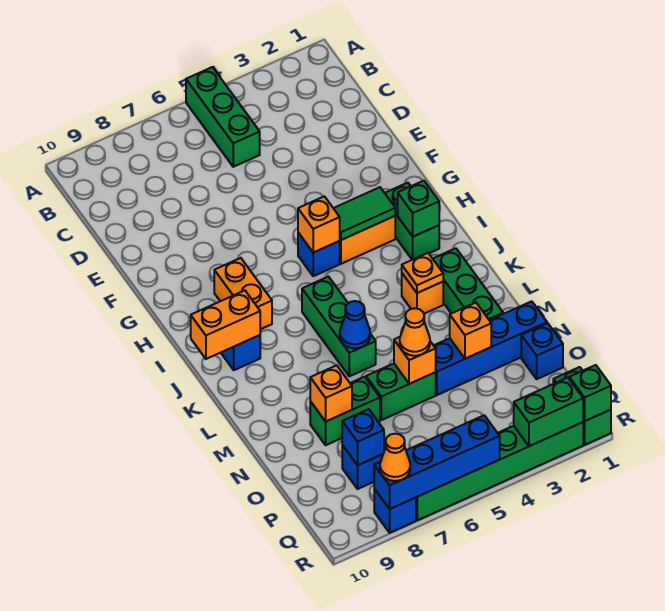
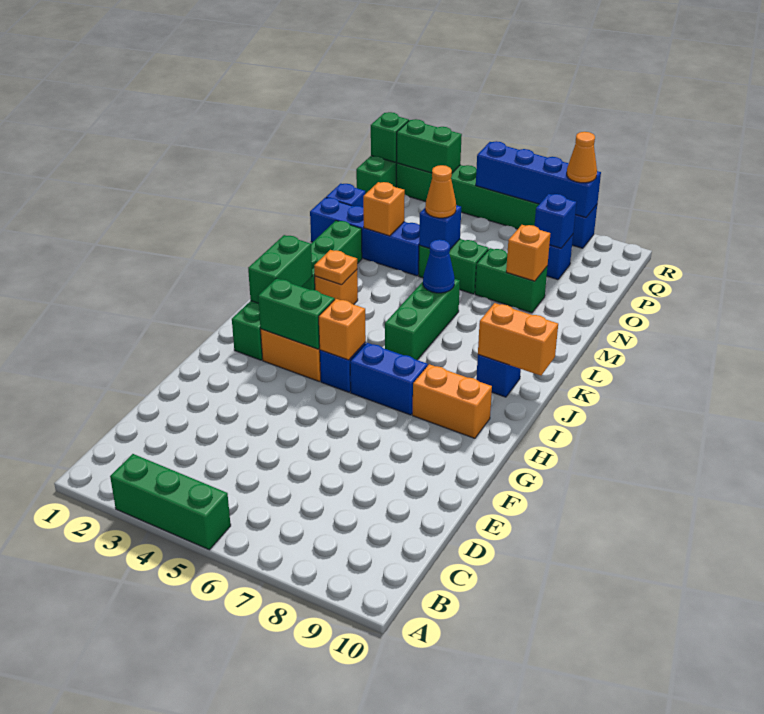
green brick A5:C5 level 1 -> green brick A3:A5 level 1
green tile H3:H4 level 2 -> green brick H3:H4 level 2
none -> blue brick H6:H7 level 1
orange brick H8:I8 level 1 -> orange brick H8:H9 level 1
green brick I2 level 2 -> green brick I2:J2 level 2
orange brick N5 level 2 -> blue brick N5 level 2

